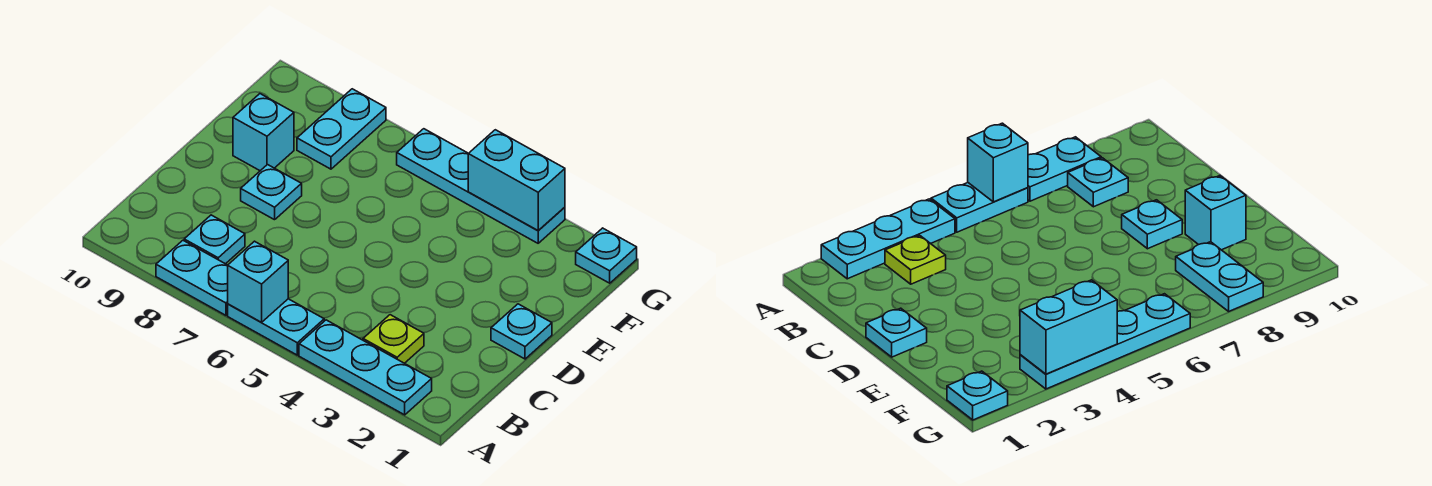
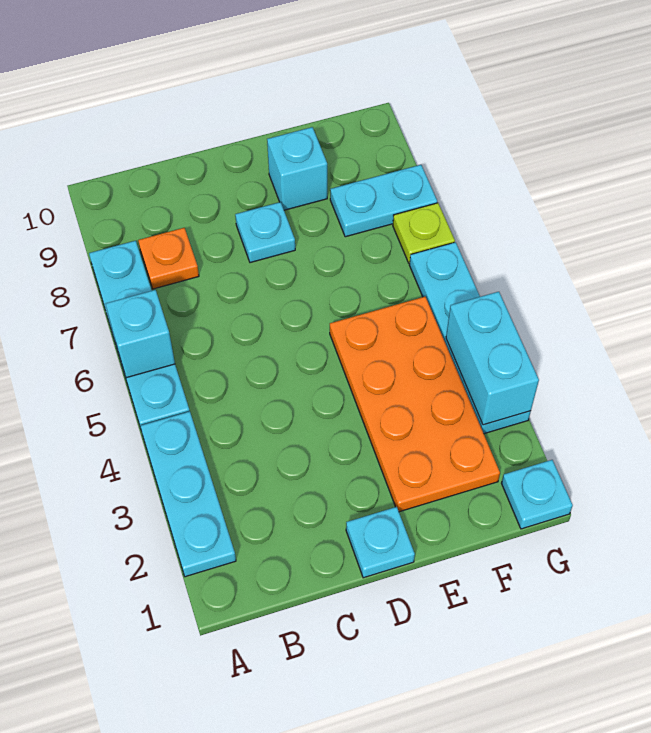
lime plate B3 level 1 -> lime plate G7 level 1
cyan plate B8 level 1 -> orange plate B8 level 1
none -> orange plate E2:F5 level 1

